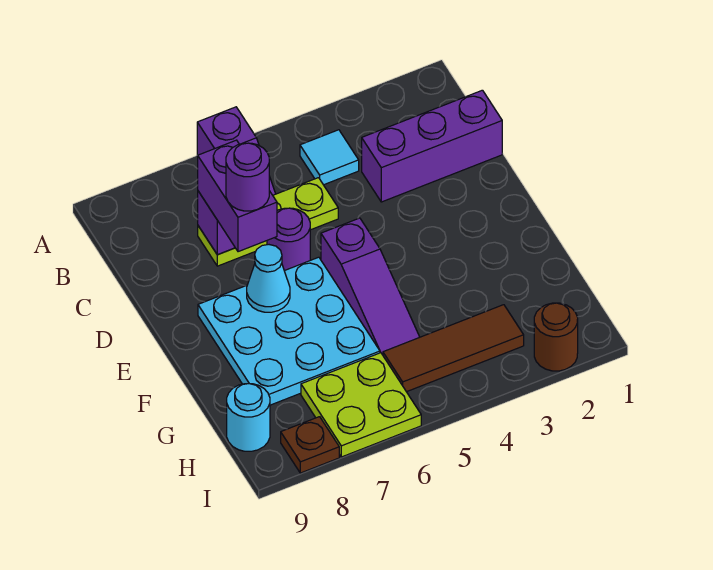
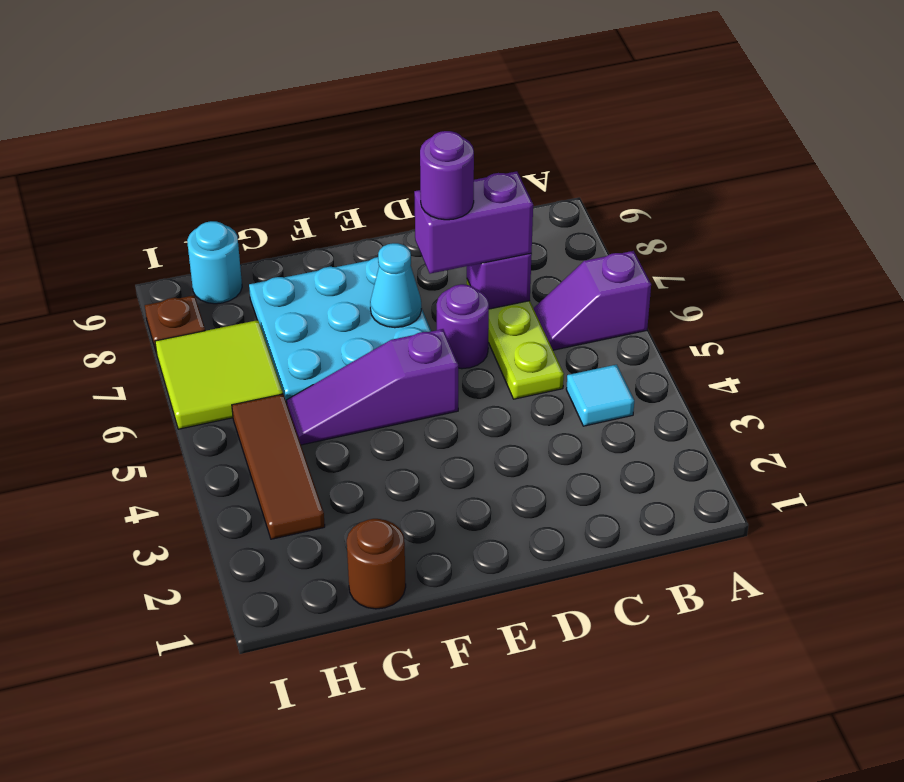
purple brick C1:C3 level 1 -> none
lime plate H6:I7 level 1 -> lime tile H6:I7 level 1
brown round brick I2 level 1 -> brown round brick G1 level 1

